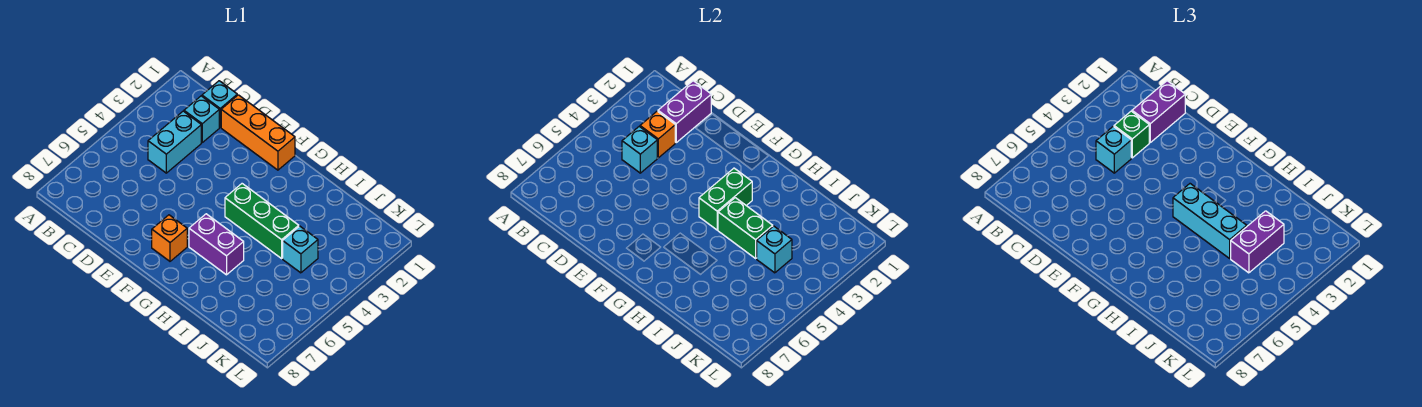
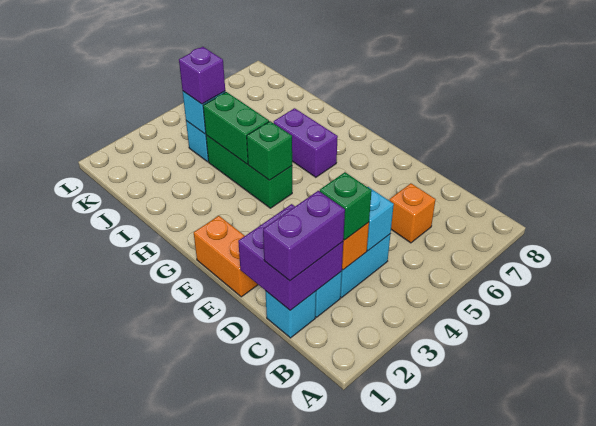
purple brick C1:C2 level 2 -> purple brick C1:D2 level 2
cyan brick C4 level 3 -> none
orange brick D1:F1 level 1 -> orange brick E1:F1 level 1
orange brick F7 level 1 -> orange brick C6 level 1
green brick G3:G4 level 2 -> green brick G4 level 2
cyan brick G4:I4 level 3 -> none
purple brick J3:J4 level 3 -> purple brick J4 level 3

